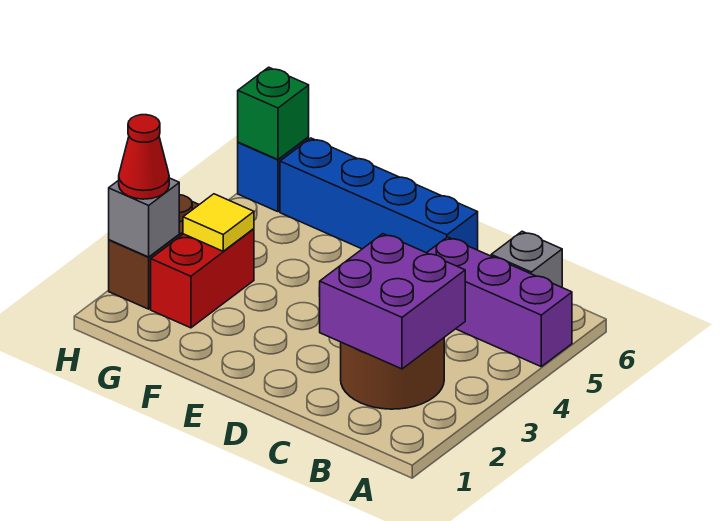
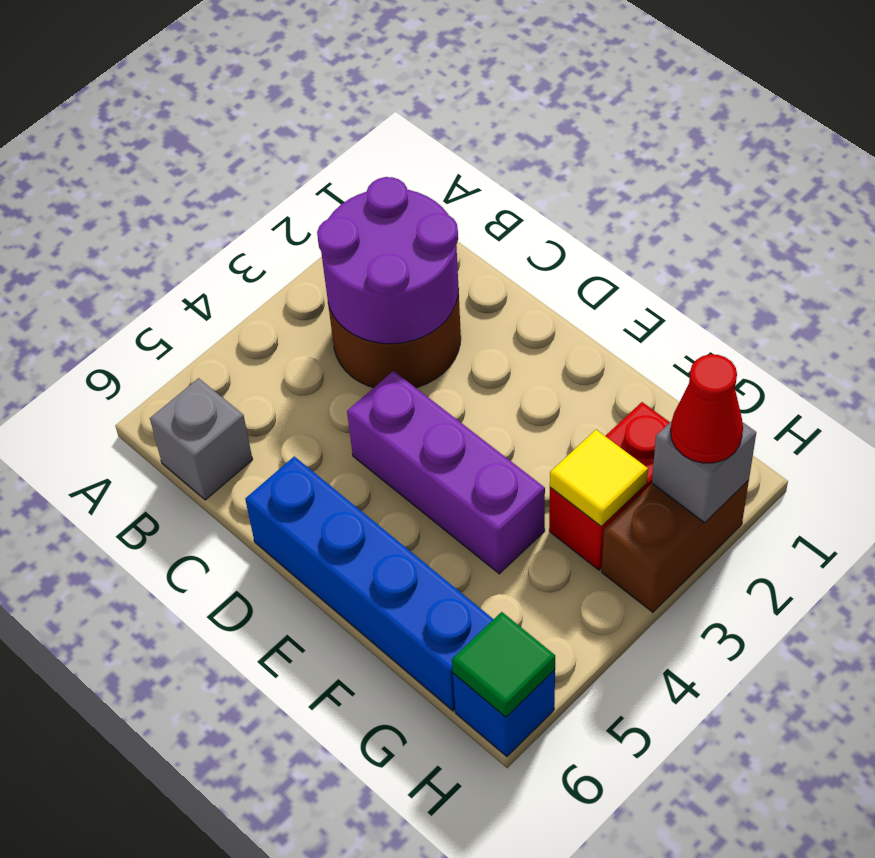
purple brick A5:C5 level 1 -> purple brick D4:F4 level 1
purple brick B2:C3 level 2 -> purple round brick B2:C3 level 2
green brick H6 level 2 -> green tile H6 level 2

